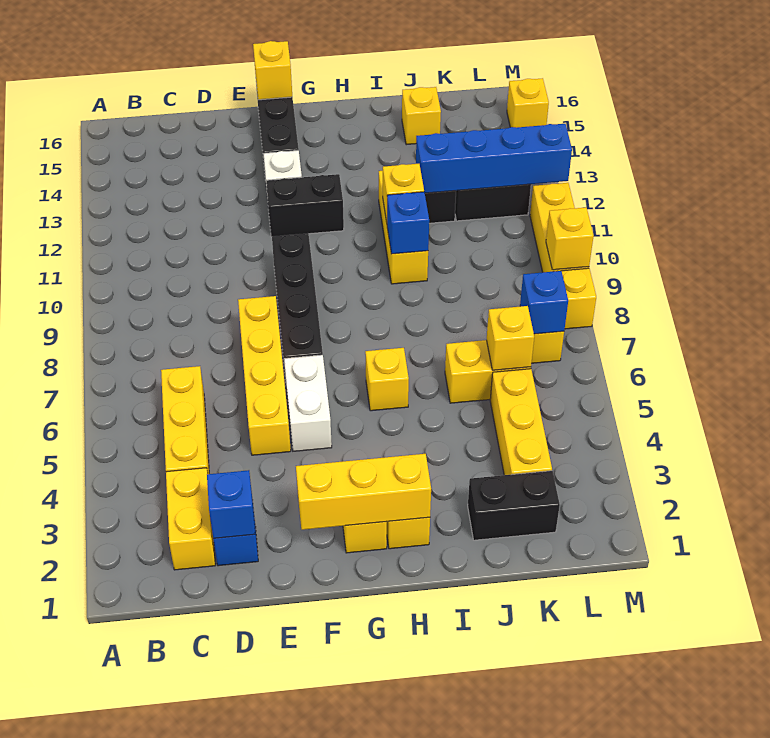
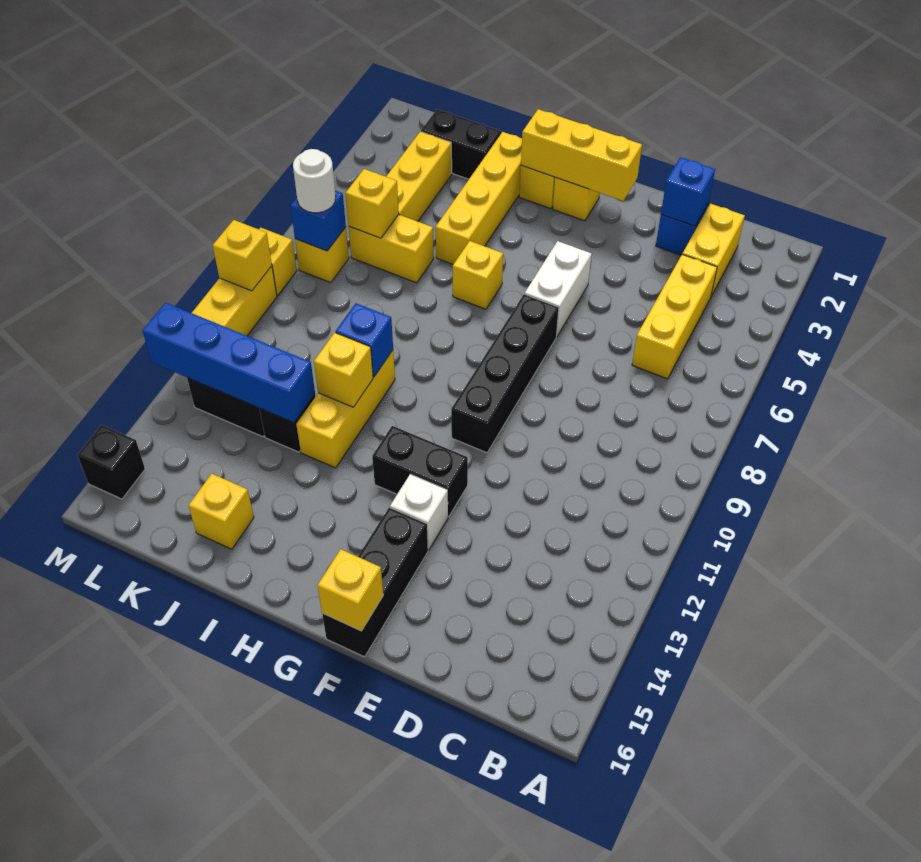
yellow brick E5:E8 level 1 -> yellow brick I2:I5 level 1
none -> white round brick L7 level 3
yellow brick M15 level 1 -> black brick M15 level 1

